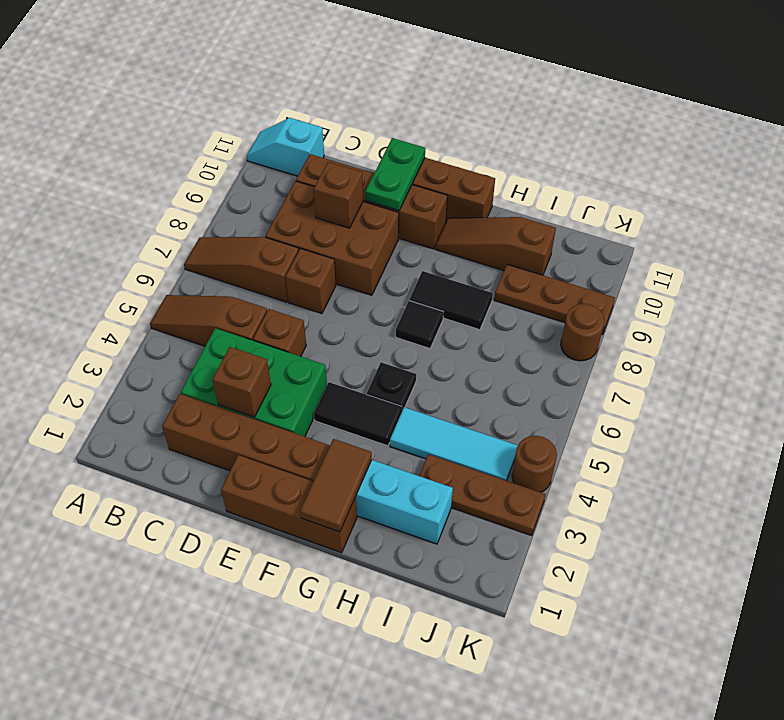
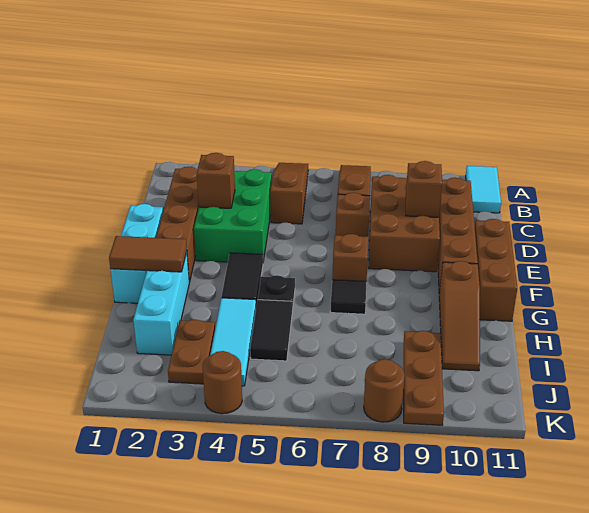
cyan slope A11:B11 level 1 top B -> cyan tile A11:B11 level 1
brown brick D5 level 1 -> brown brick F7 level 1
brown brick E1:G1 level 1 -> cyan brick E1:G1 level 1
green plate E10:E11 level 2 -> none
black tile G8:H8 level 1 -> black tile H5:I5 level 1
brown slope G10:I10 level 1 top I -> brown slope G10:I10 level 1 top G
brown plate I3:K3 level 1 -> brown plate I3:J3 level 1

